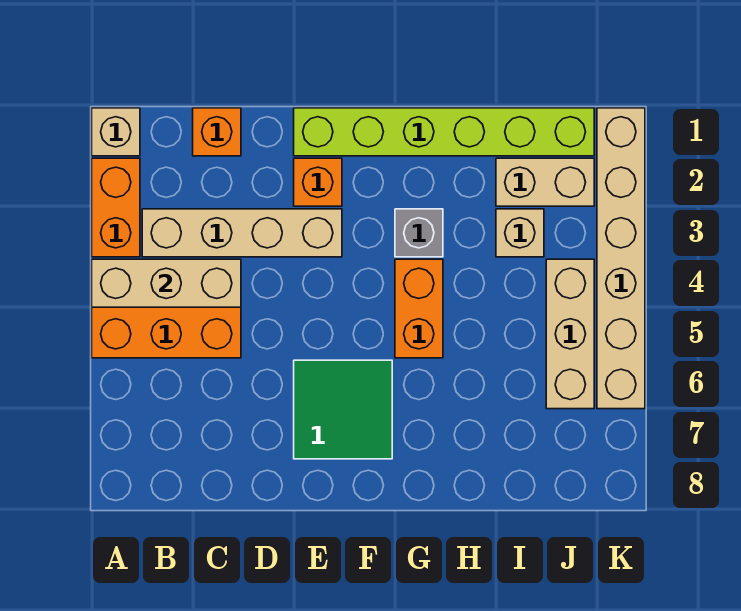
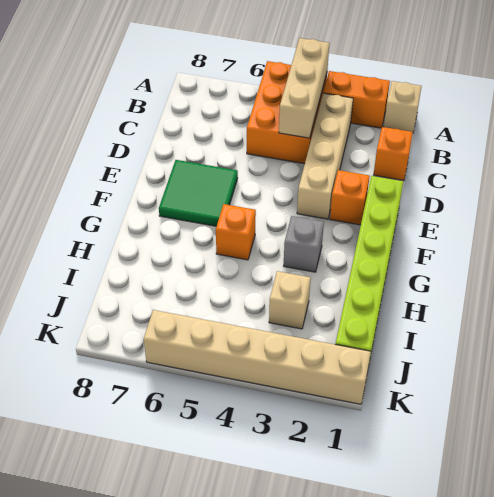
orange brick G4:G5 level 1 -> orange brick G5 level 1
tan brick I2:J2 level 1 -> none
tan brick J4:J6 level 1 -> none

